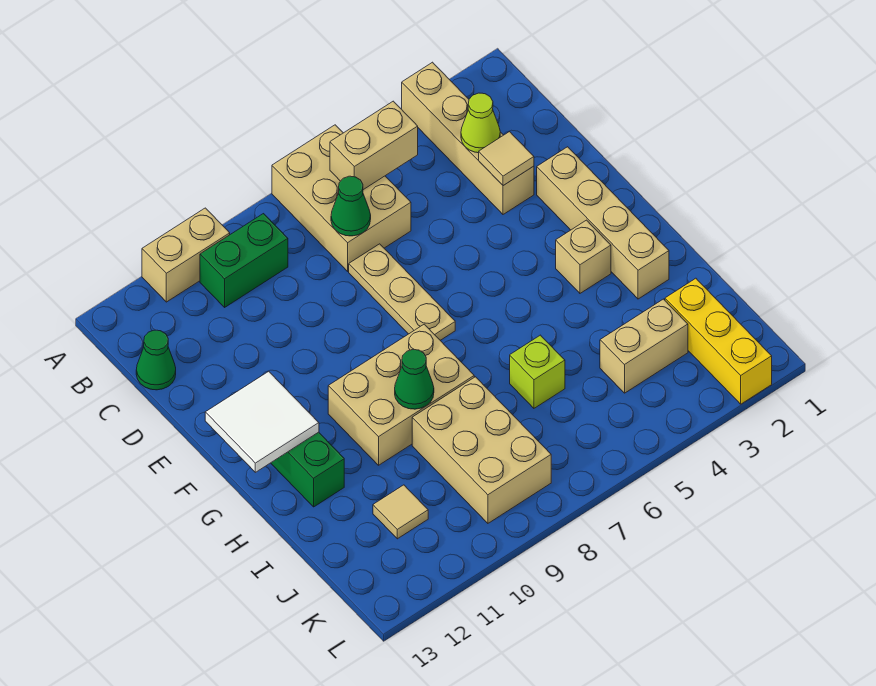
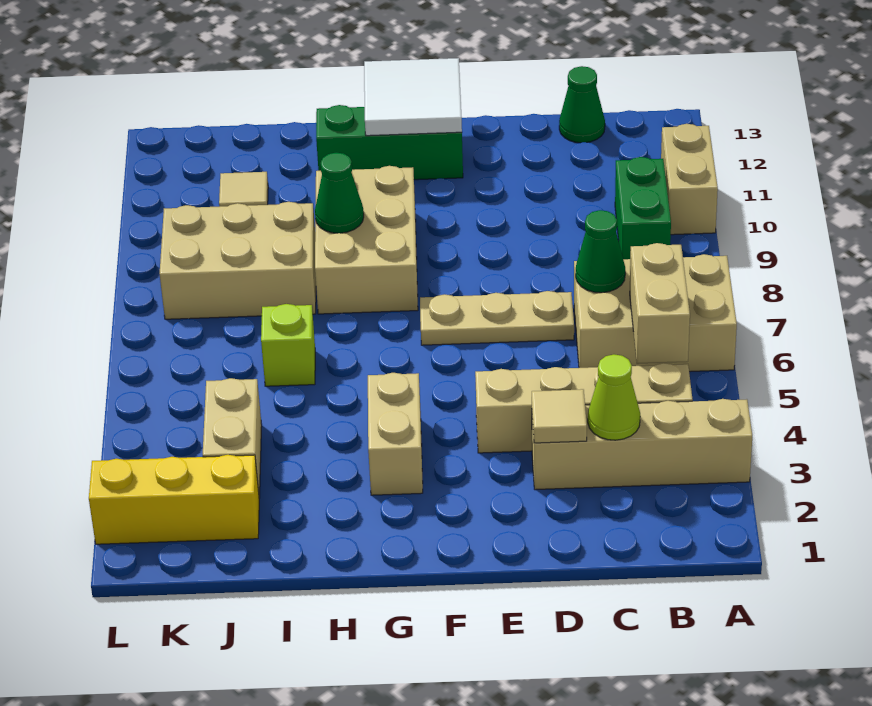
tan brick E2:H2 level 1 -> tan brick B4:E4 level 1
tan brick G3 level 1 -> tan brick G3:G4 level 1

